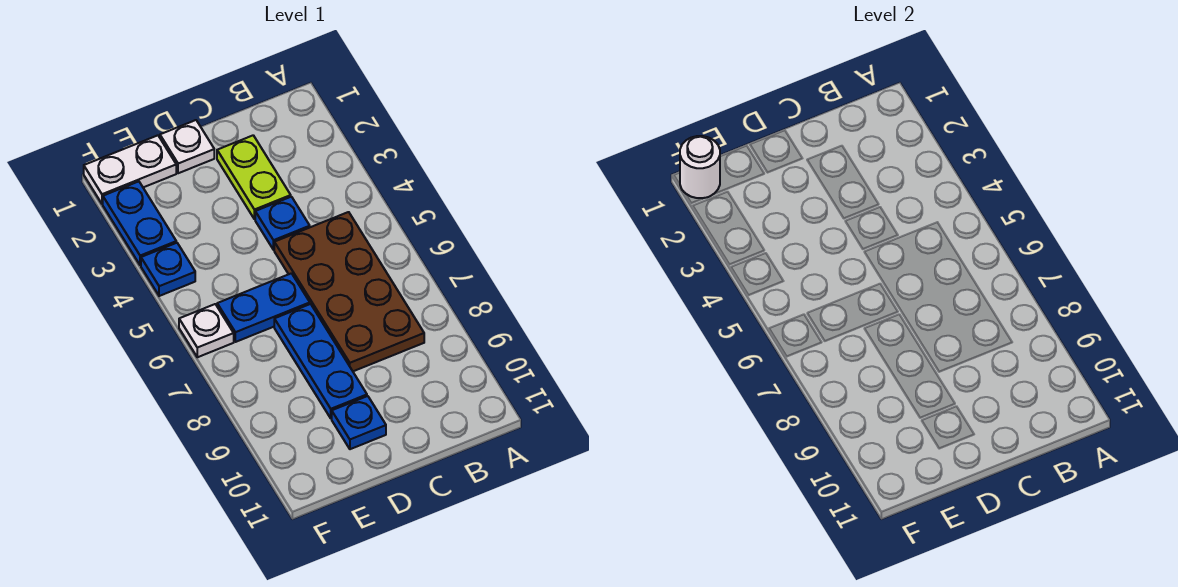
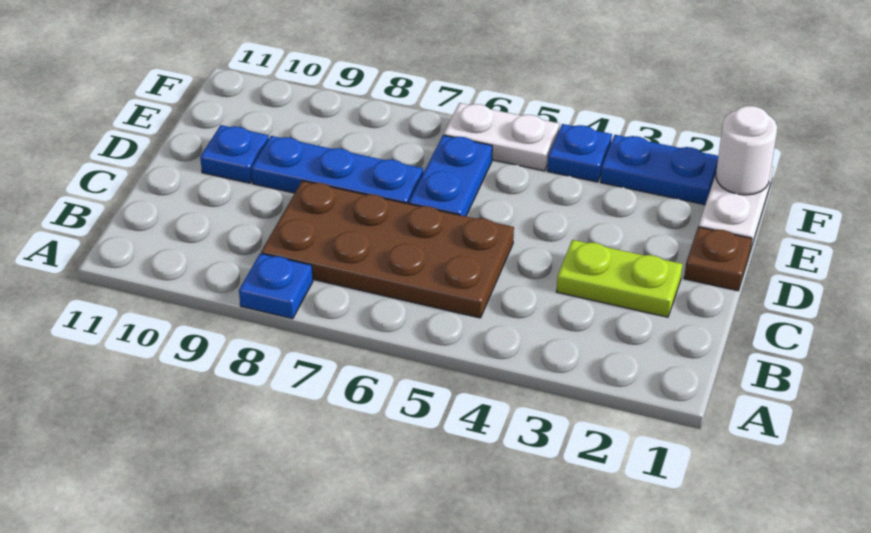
blue plate C4 level 1 -> blue plate A8 level 1
white plate D1 level 1 -> brown plate D1 level 1
white plate F6 level 1 -> white plate F5:F6 level 1

